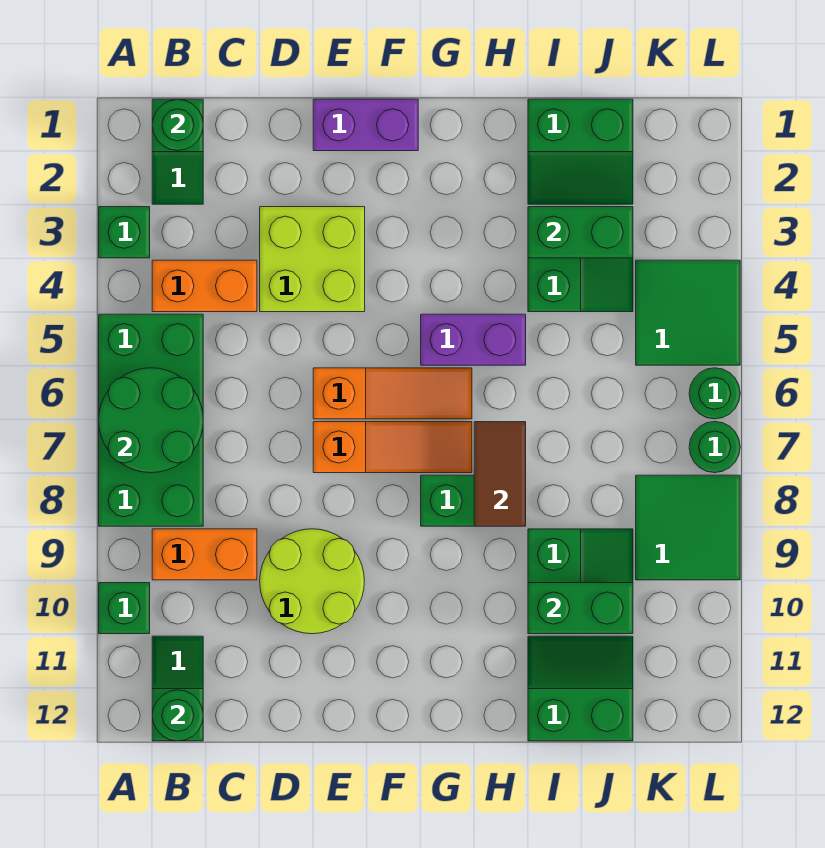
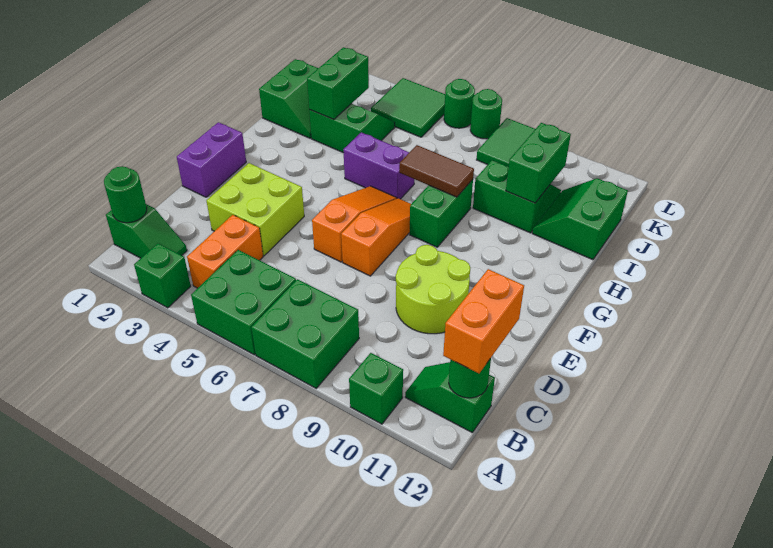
green round brick A6:B7 level 2 -> none
orange brick B9:C9 level 1 -> orange brick B12:C12 level 3
purple brick G5:H5 level 1 -> purple brick H5:H6 level 1

